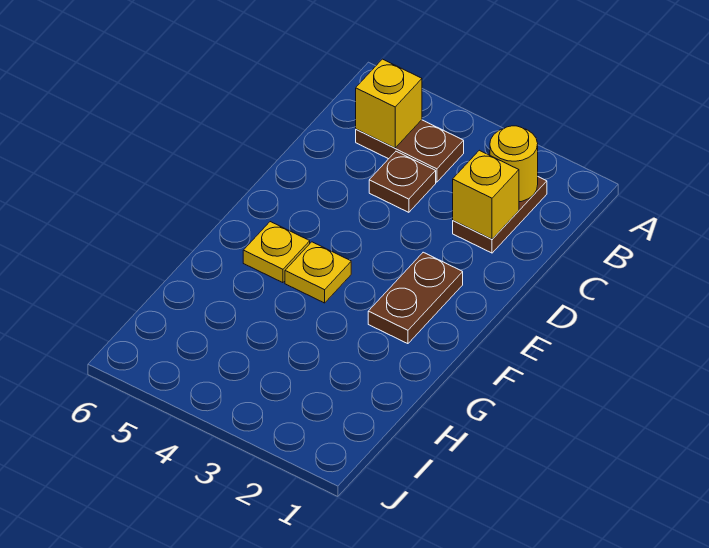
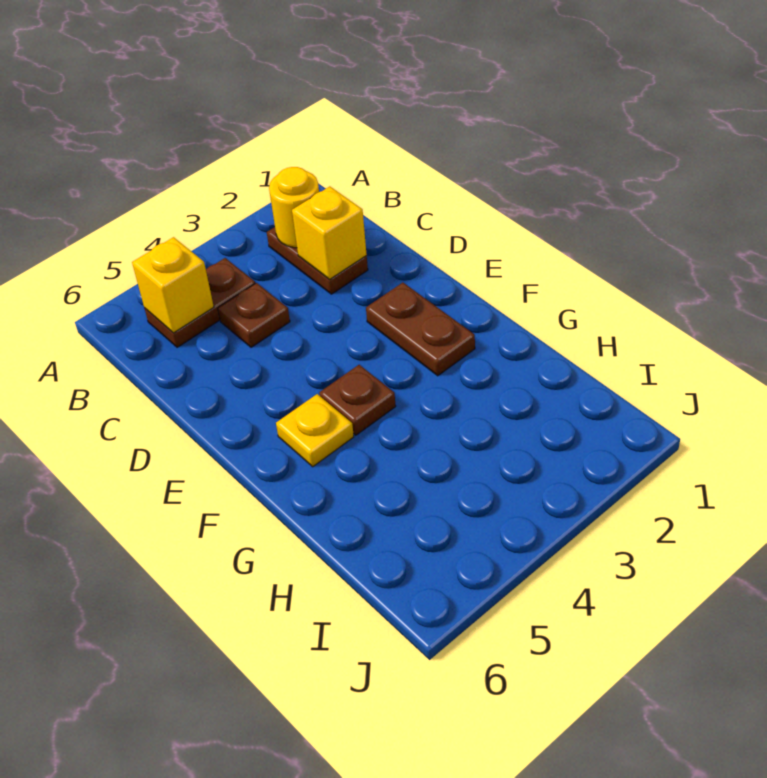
yellow plate F4 level 1 -> brown plate F4 level 1

